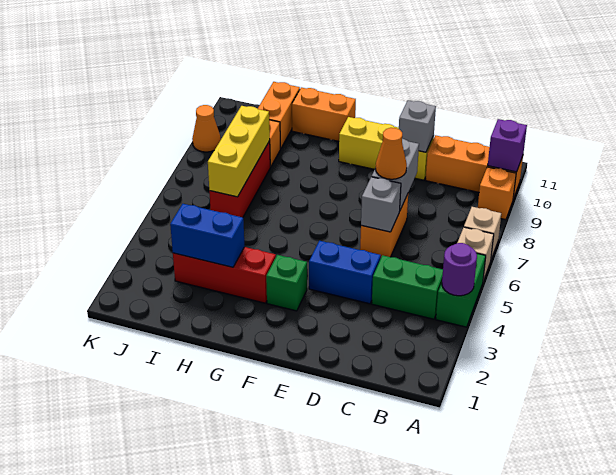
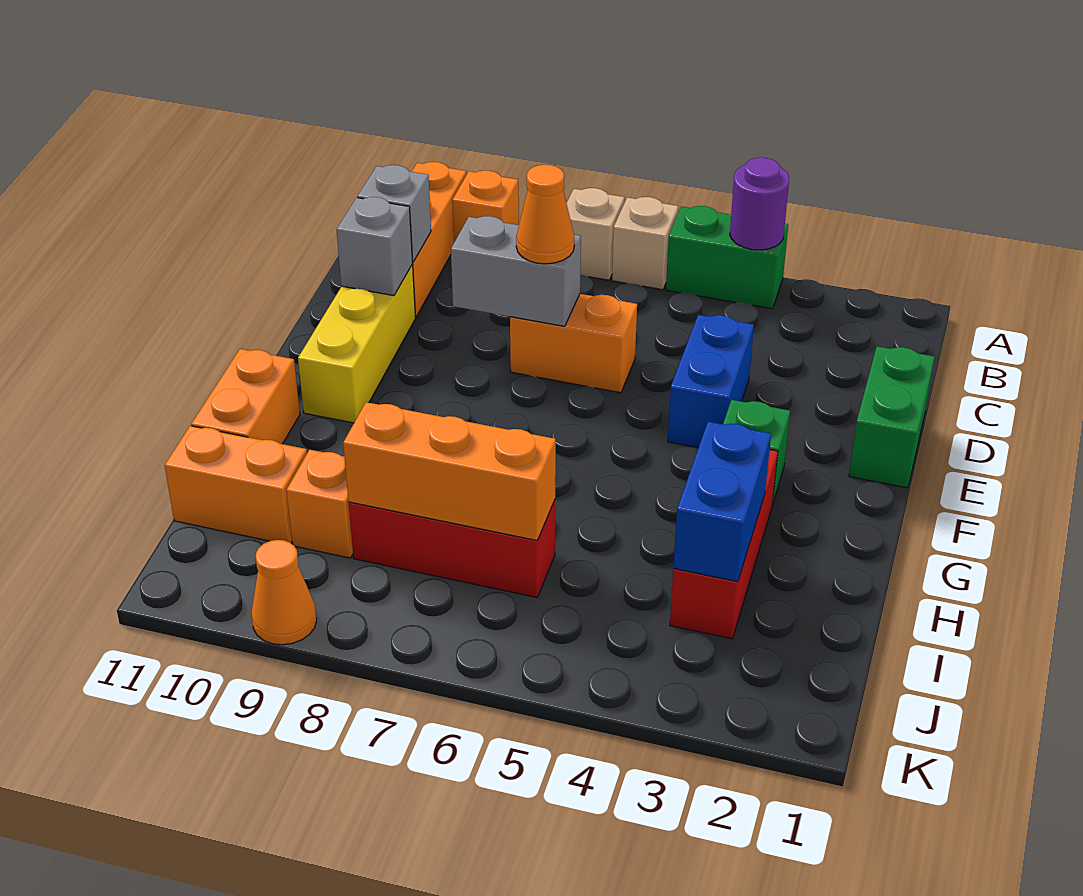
purple brick A10 level 2 -> none
green brick B4:C4 level 1 -> green brick D1:E1 level 1
grey brick D6 level 2 -> grey brick C10 level 2
yellow brick I6:I8 level 2 -> orange brick I6:I8 level 2

